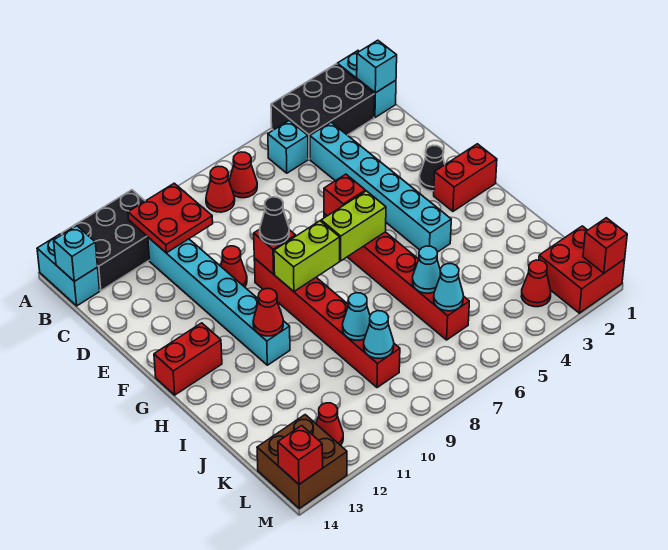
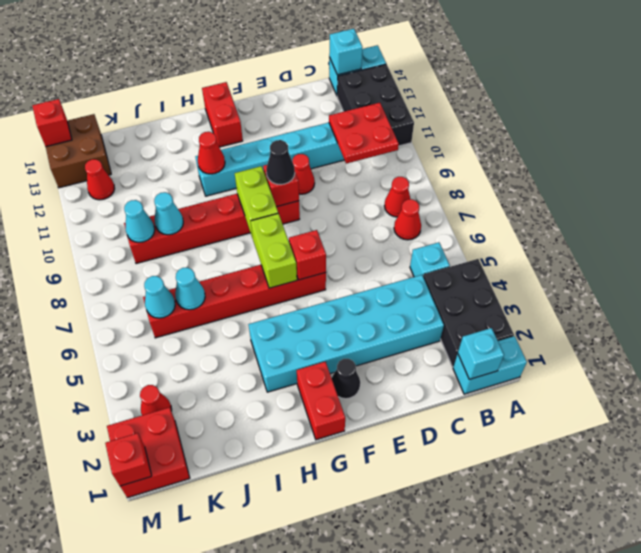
cyan brick C4:H4 level 1 -> cyan brick C3:H4 level 1

